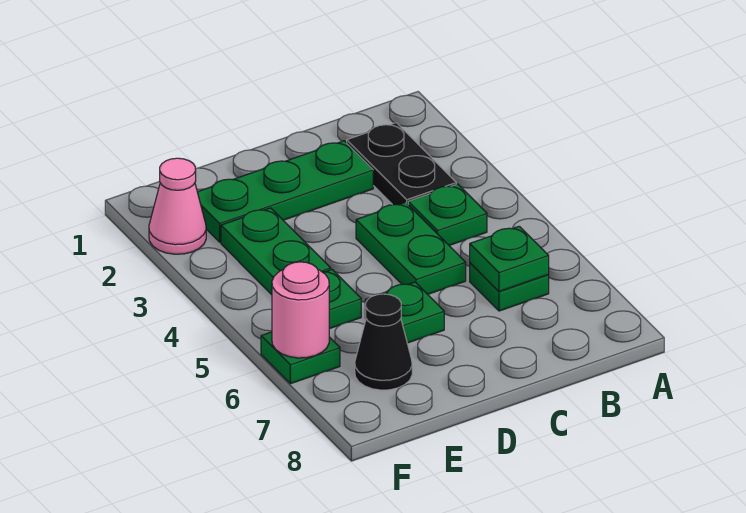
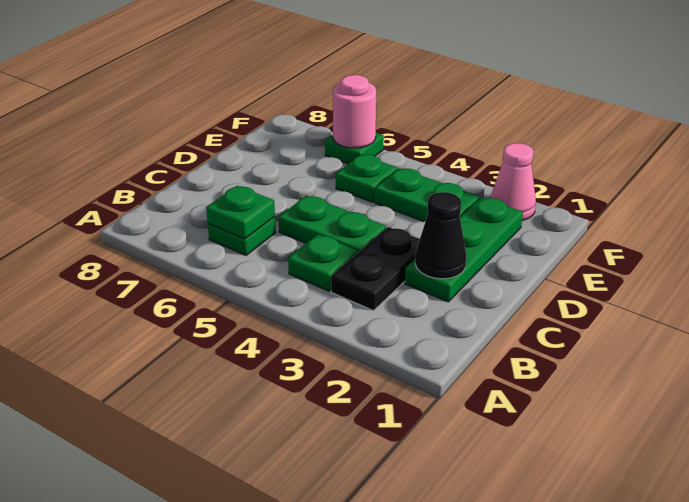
black plate B2:B3 level 1 -> black plate B3:C3 level 1
green plate D6 level 1 -> none
black cone E7 level 1 -> black cone C2 level 2

